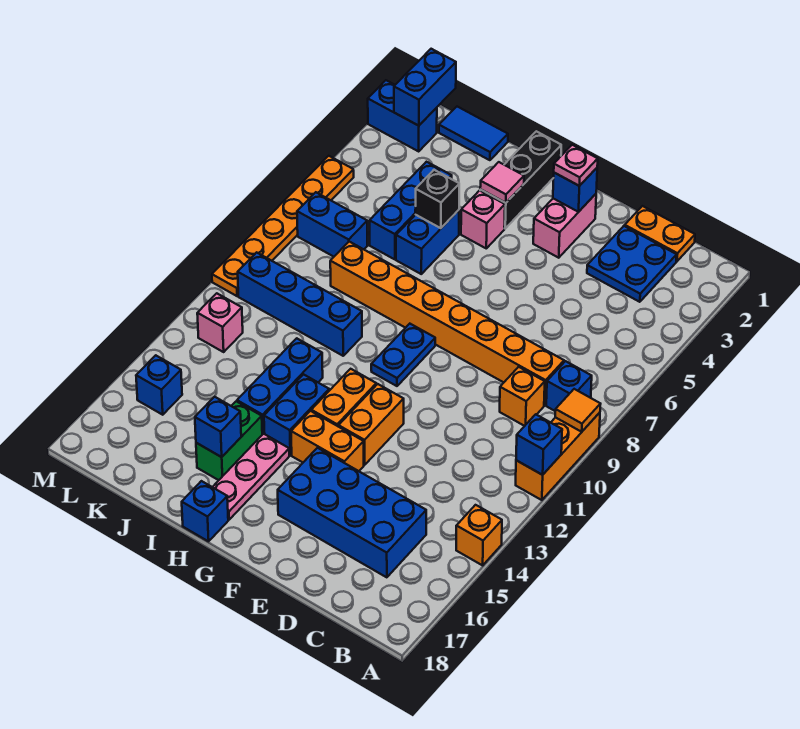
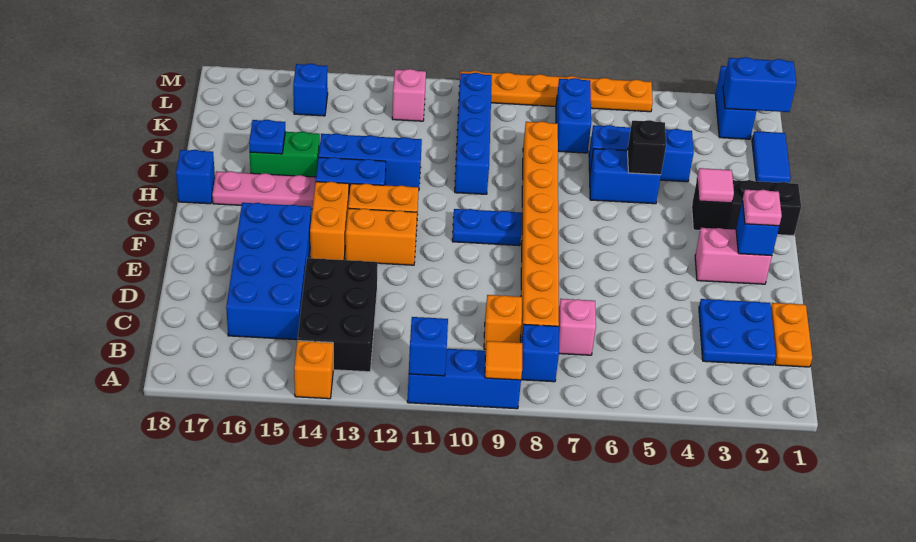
orange brick A9:A11 level 1 -> blue brick A9:A11 level 1
none -> black brick B13:D14 level 1
pink brick H4 level 1 -> pink brick C7 level 1
blue brick I16 level 2 -> blue plate I16 level 2

